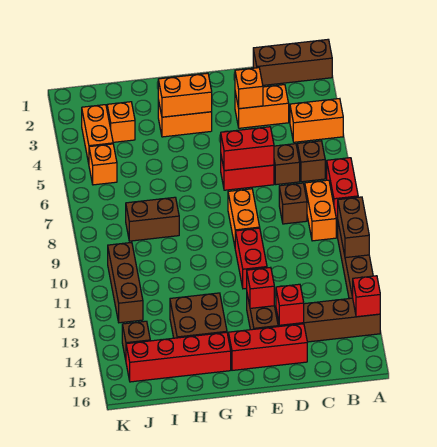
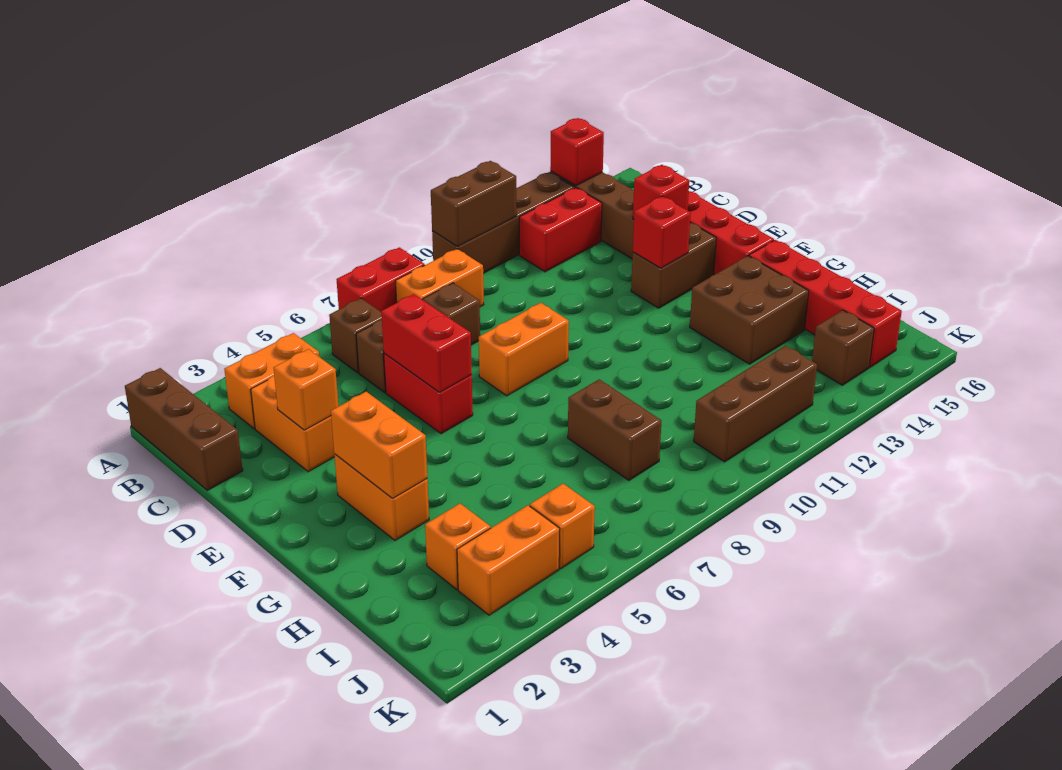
orange brick A4:B4 level 1 -> orange brick B3:B4 level 1
red brick E10:E11 level 1 -> red brick B12:B13 level 1

